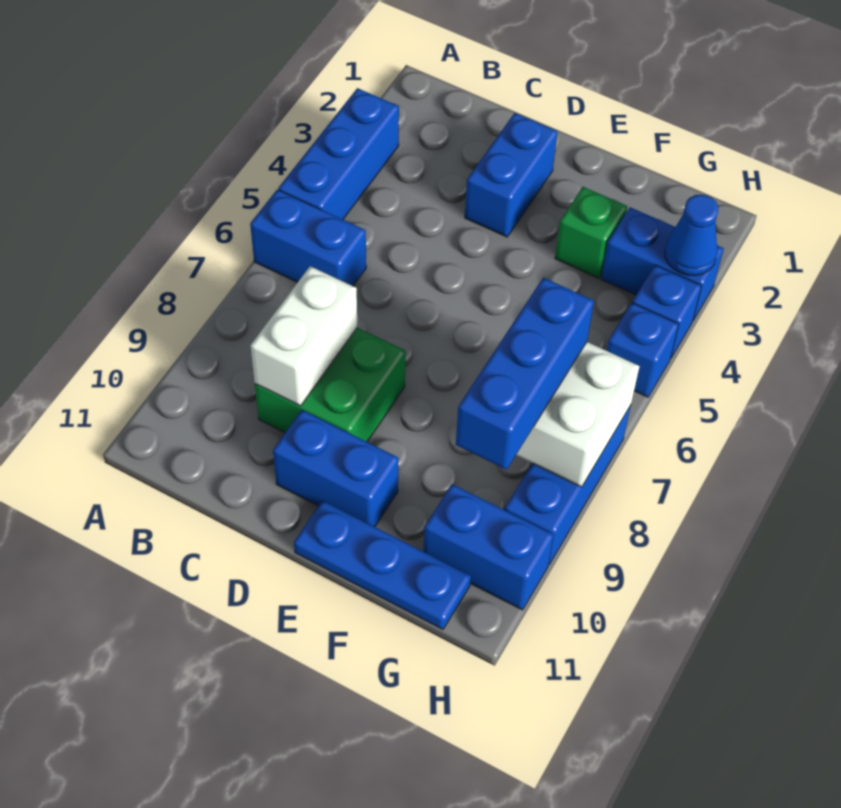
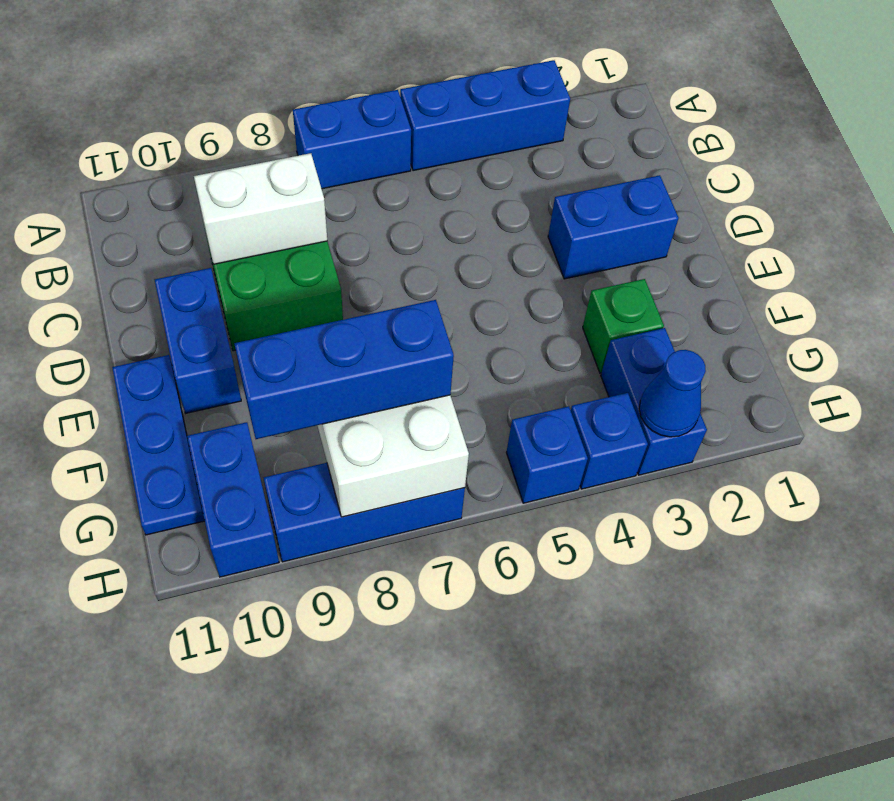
blue brick A6:B6 level 1 -> blue brick A6:A7 level 1

